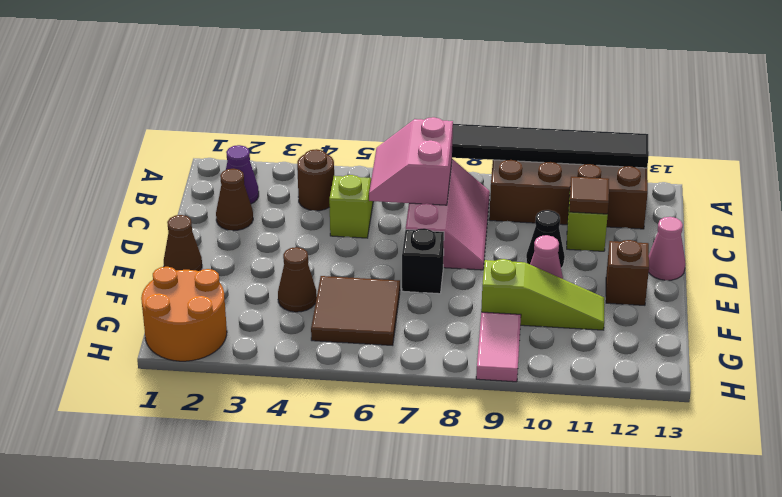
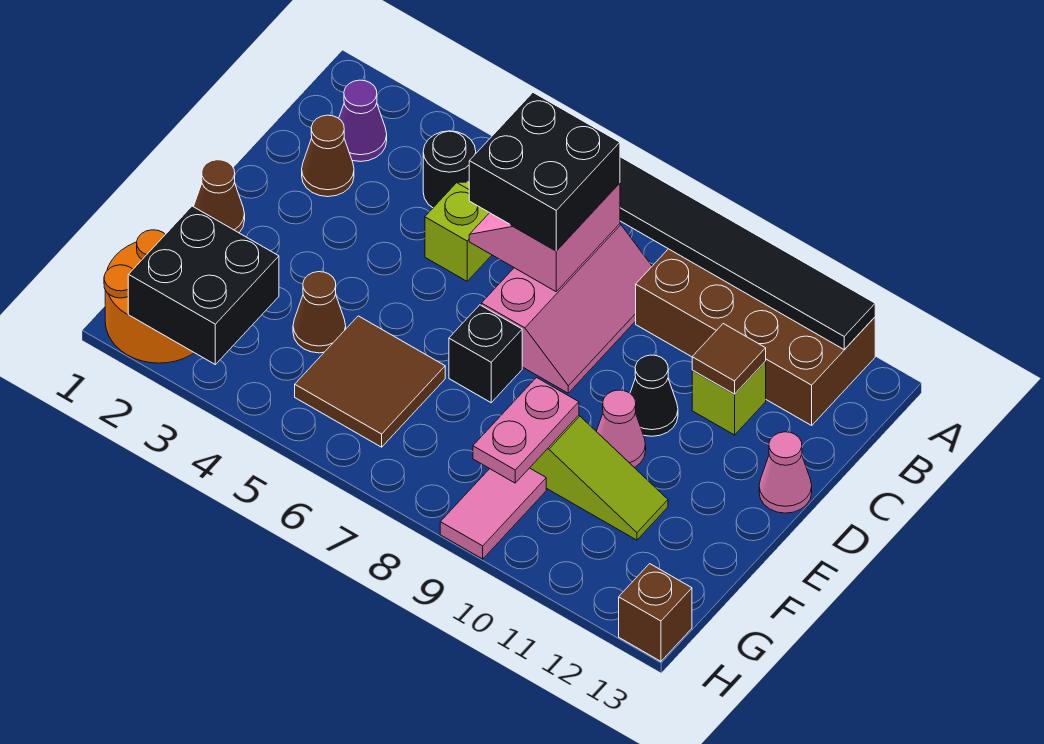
brown round brick B4 level 1 -> black round brick B4 level 1
none -> black brick B6:C7 level 3
brown brick E12 level 1 -> brown brick H13 level 1
none -> pink plate F9:G9 level 2
none -> black brick G2:H3 level 2

